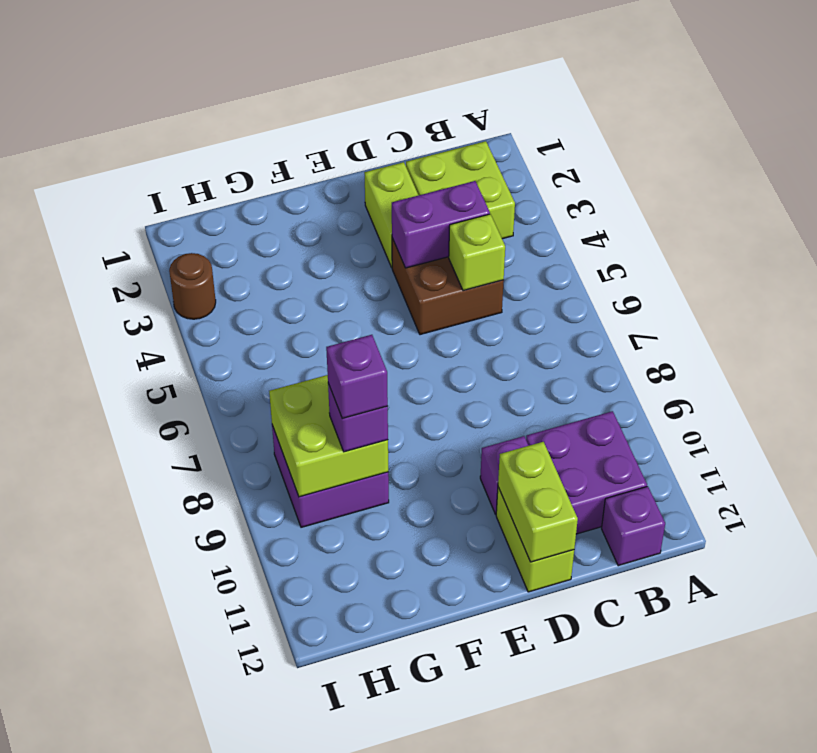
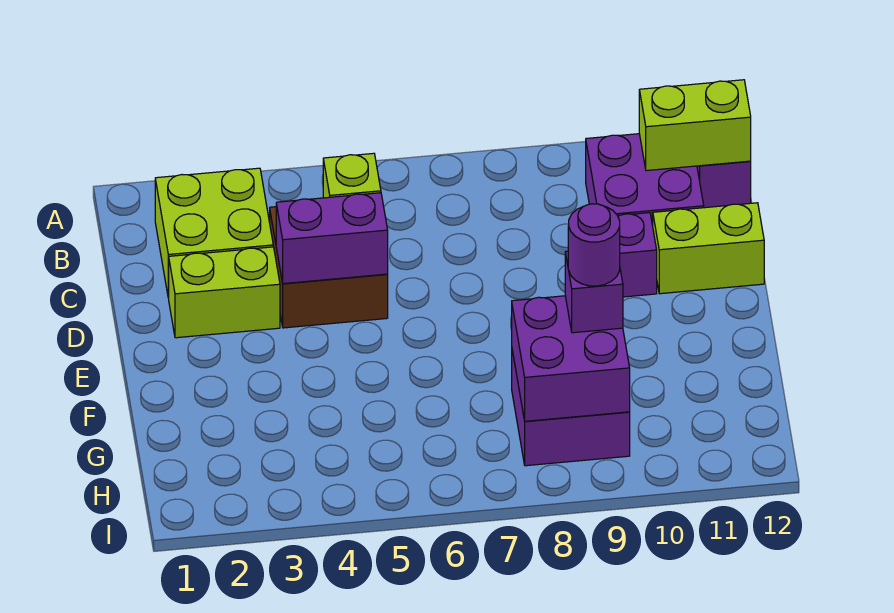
purple brick C4:D4 level 2 -> purple brick D4:D5 level 2
lime brick D11:D12 level 2 -> lime brick B11:B12 level 2
lime brick G8:H9 level 2 -> purple brick G8:H9 level 2
purple brick G9 level 4 -> purple round brick G9 level 4
brown round brick I3 level 1 -> none

